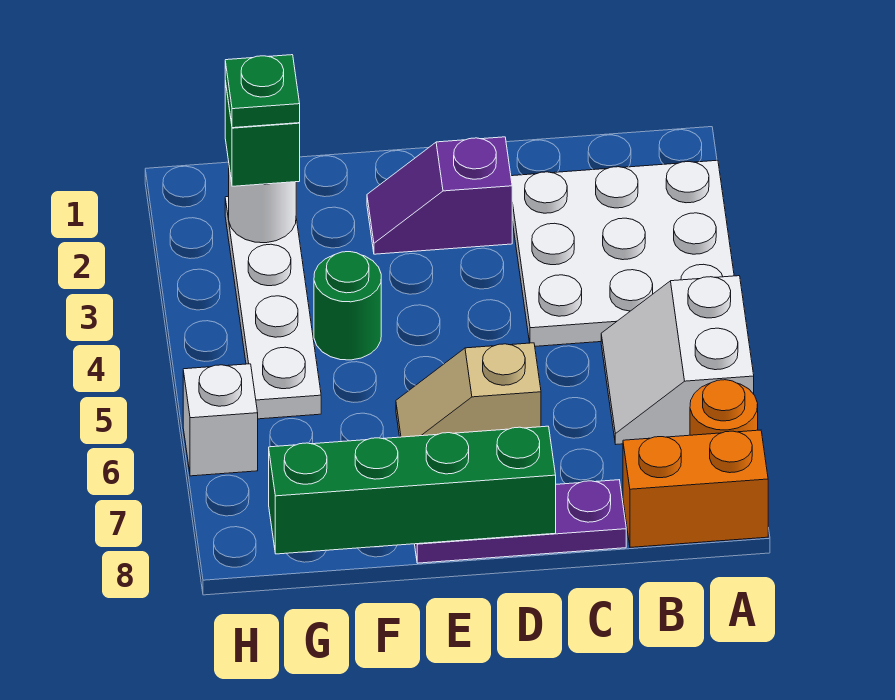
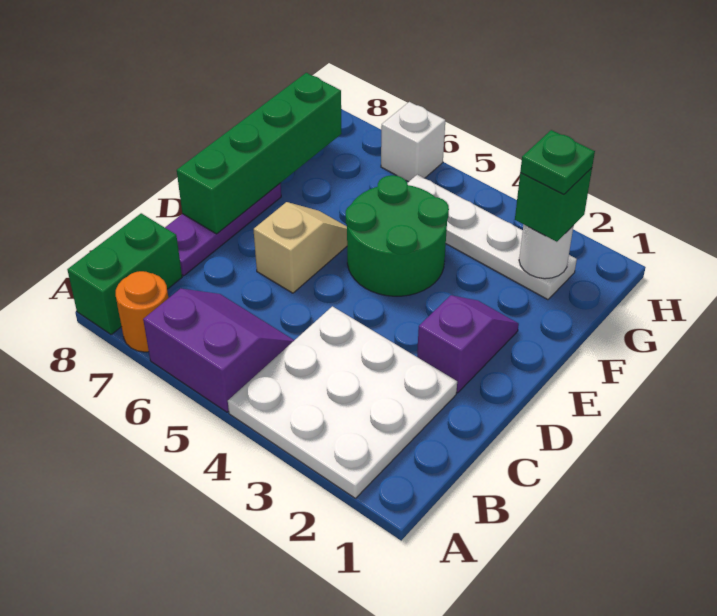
white slope A5:B6 level 1 top A -> purple slope A5:B6 level 1 top A
orange brick A8:B8 level 1 -> green brick A8:B8 level 1
green round brick F4 level 1 -> green round brick E4:F5 level 1

